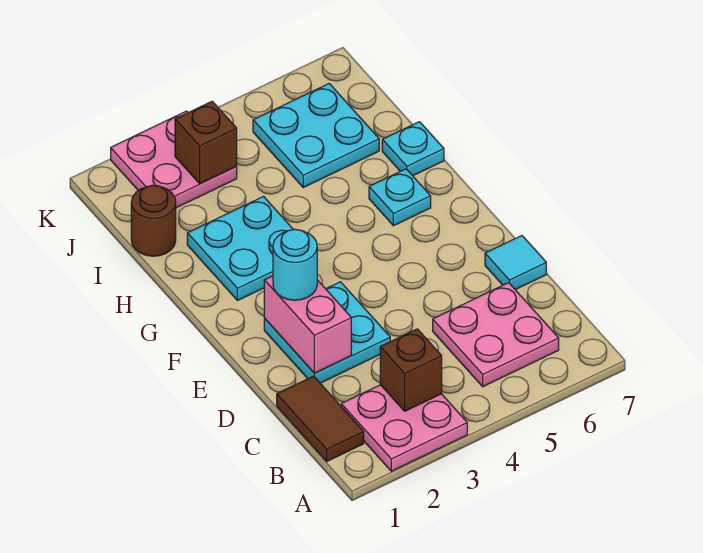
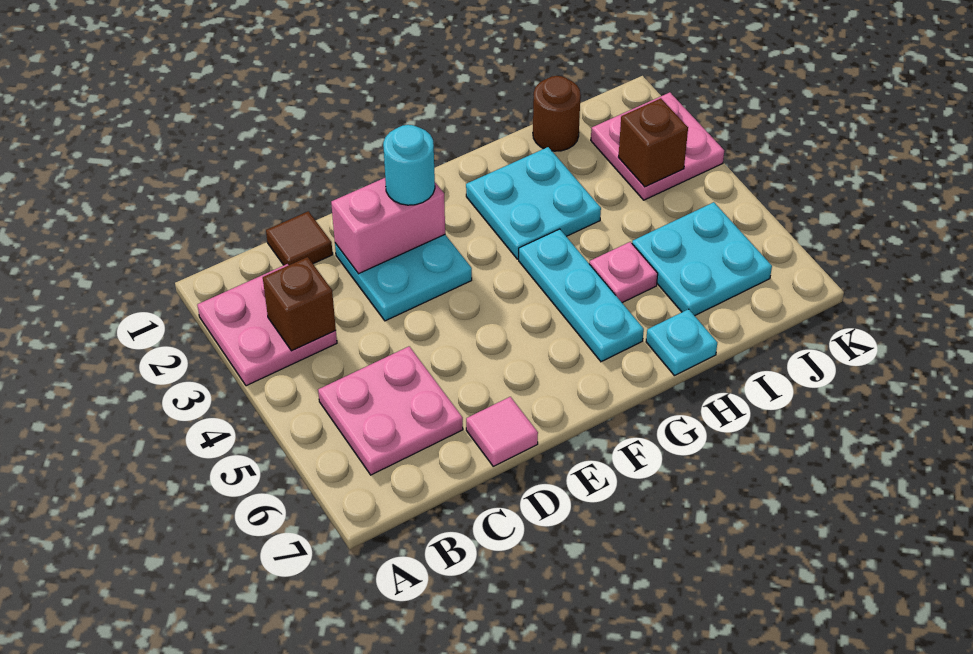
brown tile B1:C1 level 1 -> brown tile C1 level 1
cyan tile D7 level 1 -> pink tile D7 level 1
cyan plate G6 level 1 -> cyan plate G4:G6 level 1
none -> pink plate H5 level 1

